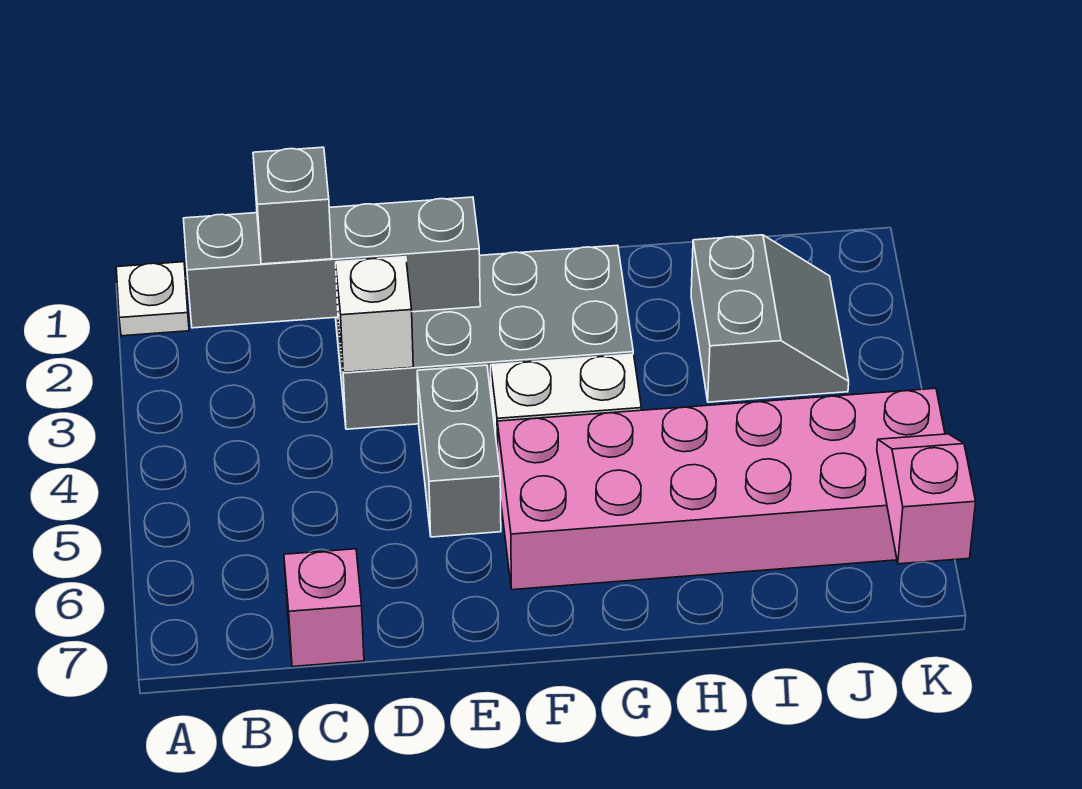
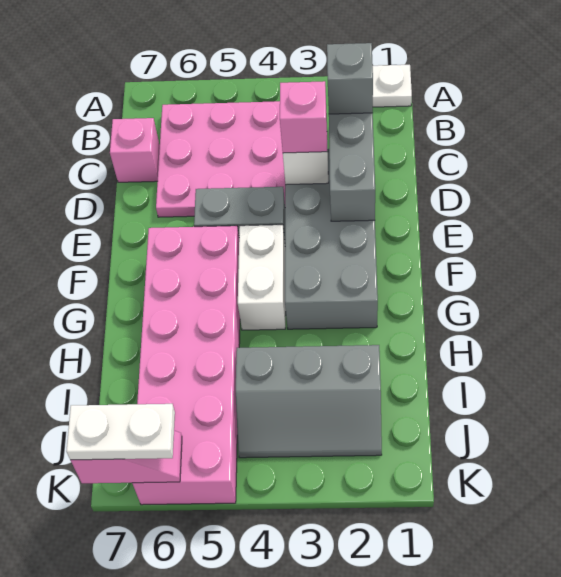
none -> pink plate B4:D6 level 1
none -> pink brick D3 level 3
grey slope I2:J3 level 1 top I -> grey slope I2:J4 level 1 top I
none -> white plate K6:K7 level 3

